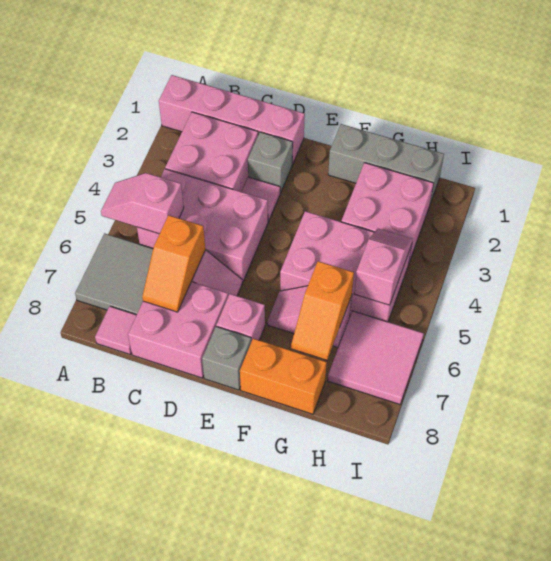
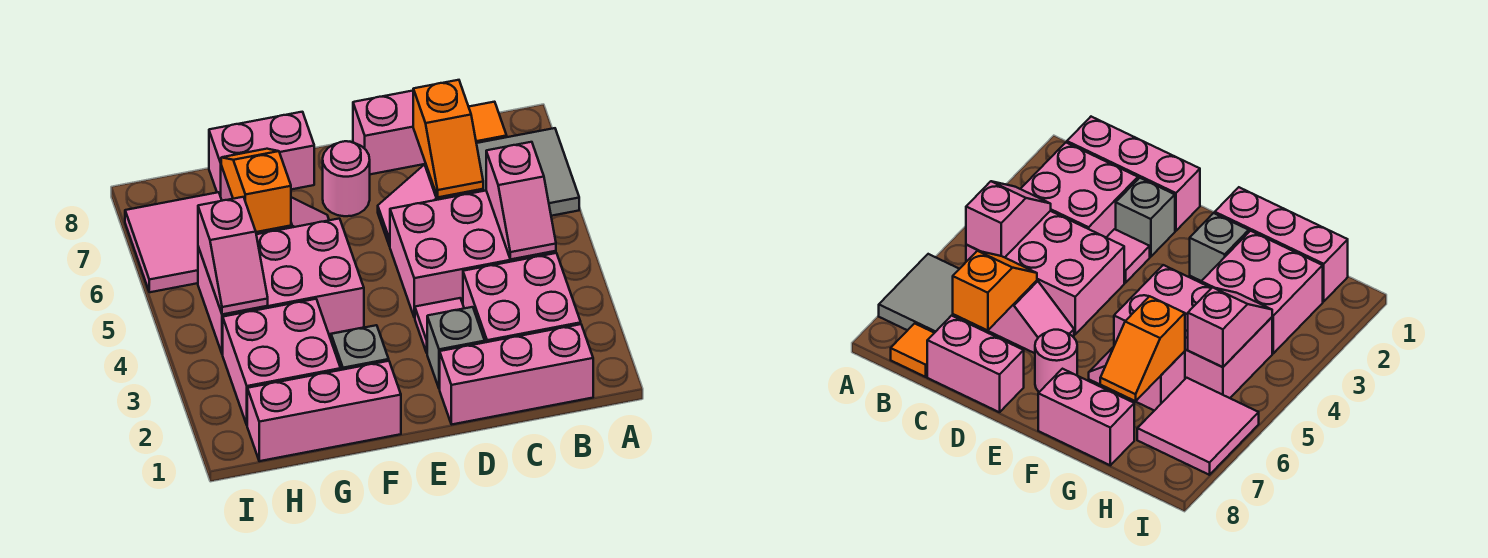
pink brick A1:D1 level 1 -> pink brick B1:D1 level 1
pink slope A5:B5 level 2 top B -> pink slope B4:B5 level 2 top 5
pink tile B8 level 1 -> orange tile B8 level 1
orange slope C6:C7 level 2 top 6 -> orange slope C6:C7 level 2 top 7
pink brick C7:D8 level 1 -> pink brick C8:D8 level 1
pink brick E7 level 1 -> pink round brick E7 level 1
grey brick E8 level 1 -> grey brick F2 level 1
grey brick F1:H1 level 1 -> pink brick F1:H1 level 1
orange brick F8:G8 level 1 -> pink brick F8:G8 level 1

